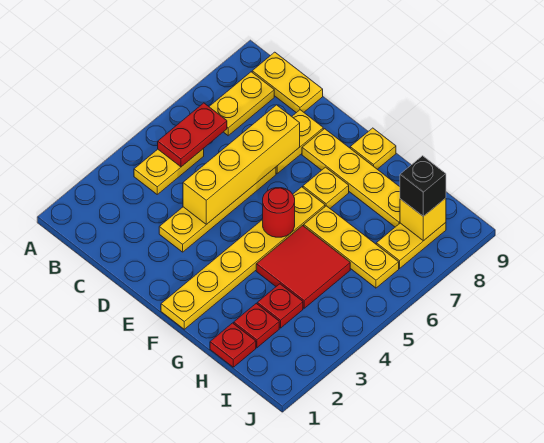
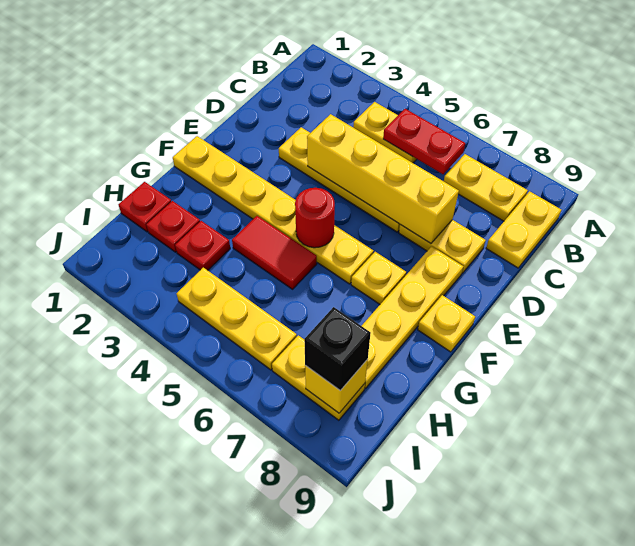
red tile G4:H5 level 1 -> red tile G4:G5 level 1
yellow plate G6:I6 level 1 -> yellow plate I4:I6 level 1

